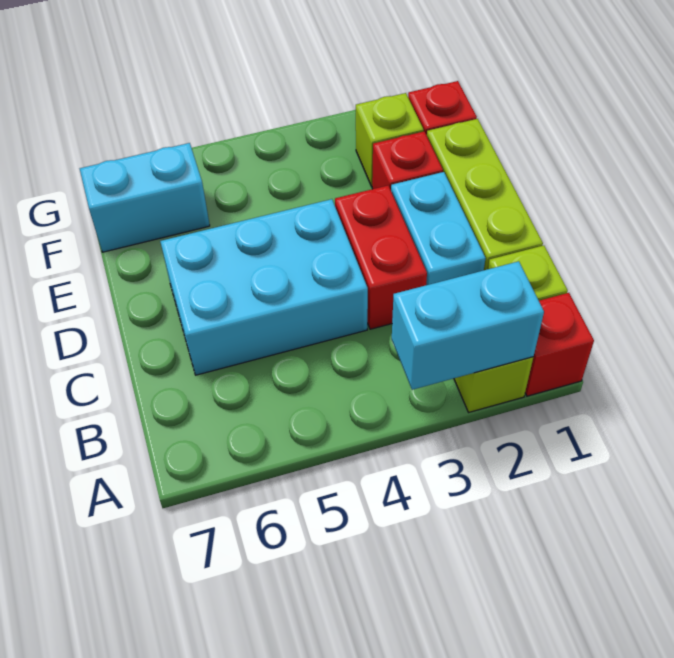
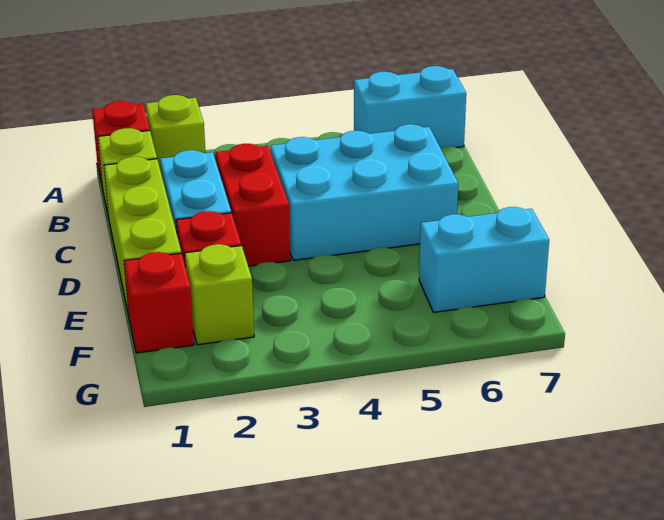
cyan brick A2:A3 level 2 -> cyan brick A6:A7 level 1

